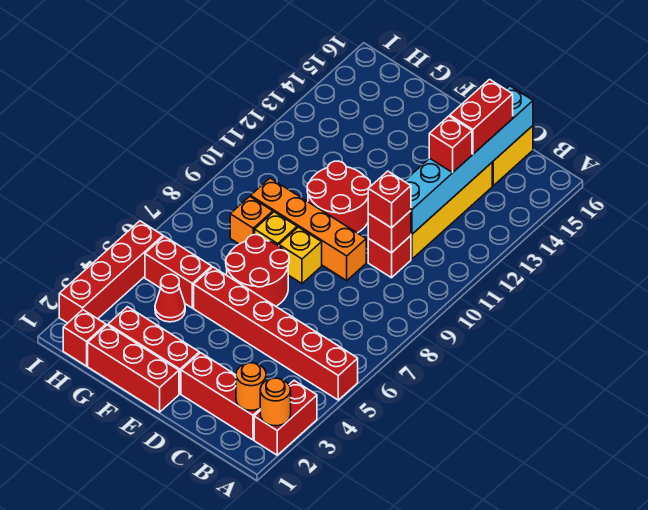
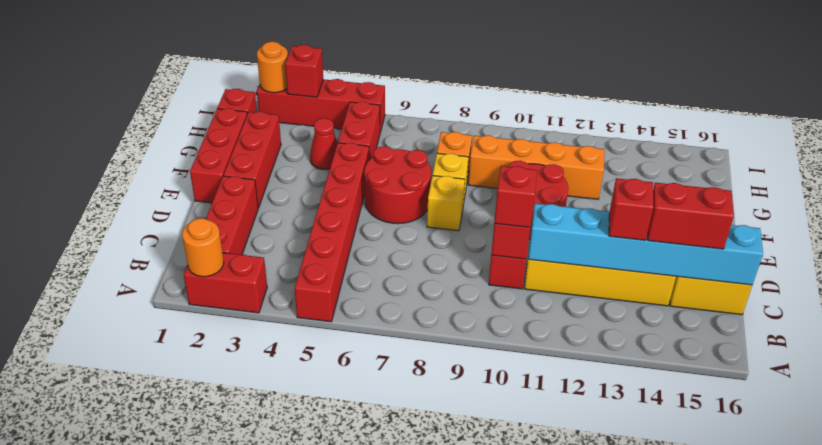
orange round brick B2 level 2 -> orange round brick I2 level 2
orange brick D9:G9 level 1 -> orange brick G9:G12 level 1
none -> red brick I3 level 2

